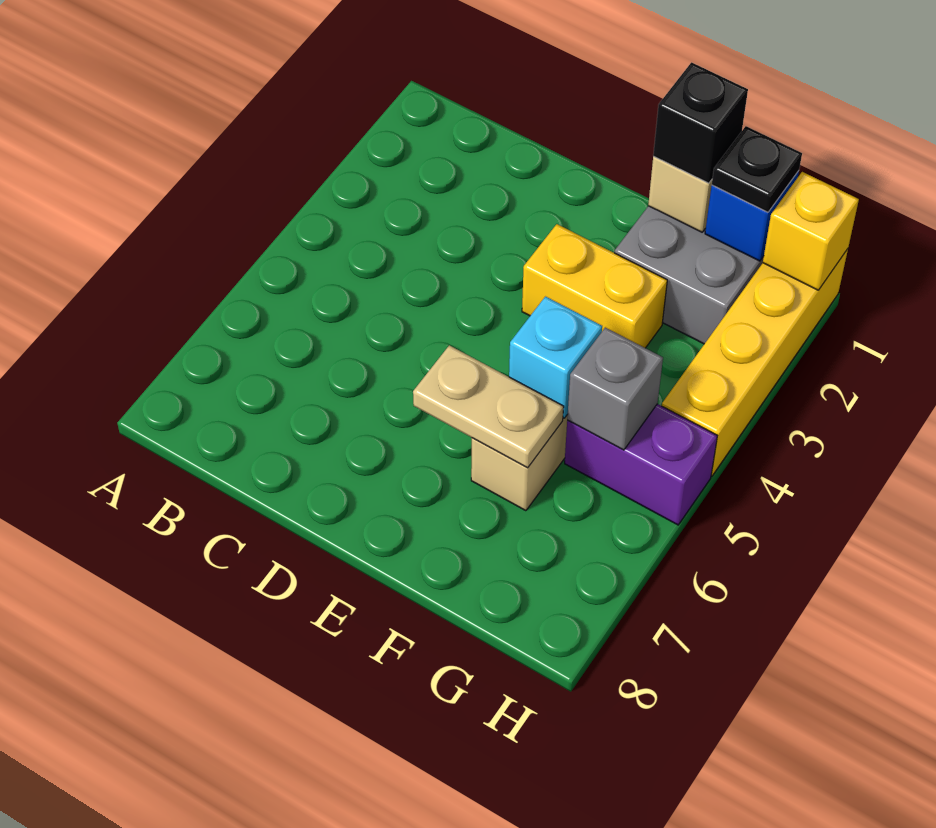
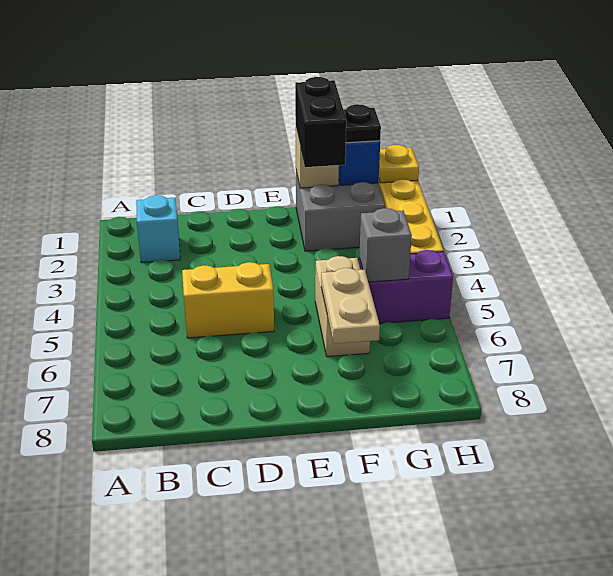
yellow brick E3:F3 level 1 -> yellow brick C5:D5 level 1
tan plate E6:F6 level 2 -> tan plate F6:F7 level 2
black brick F1 level 3 -> black brick F1:F2 level 3
cyan brick F5 level 2 -> cyan brick B2 level 1
yellow brick H1 level 2 -> yellow plate H1 level 2

